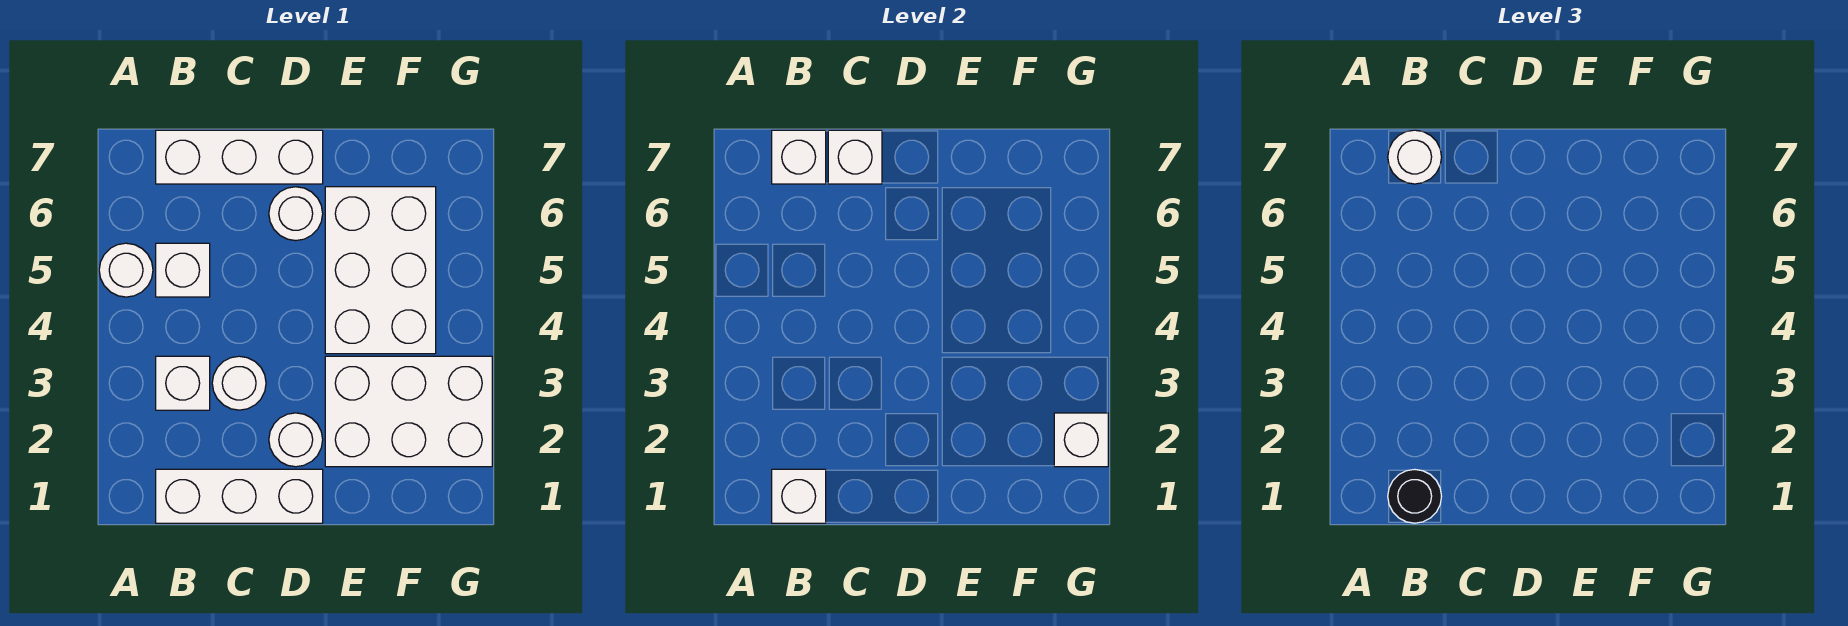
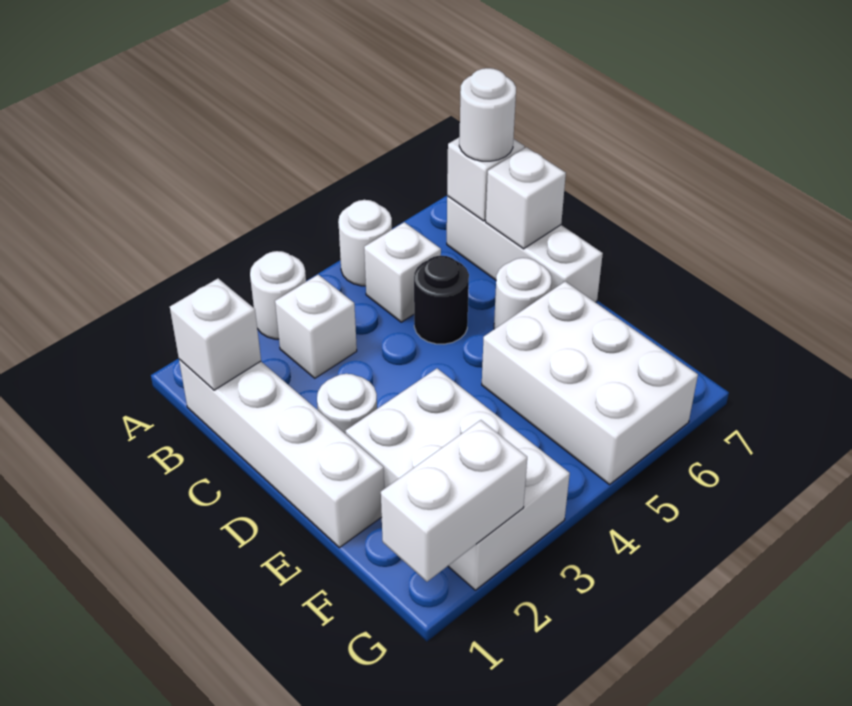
white brick B1:D1 level 1 -> white brick B1:E1 level 1
black round brick B1 level 3 -> black round brick C5 level 1
white round brick C3 level 1 -> white round brick A3 level 1
white brick E4:F6 level 1 -> white brick E5:G6 level 1
white brick G2 level 2 -> white brick G1:G2 level 2

